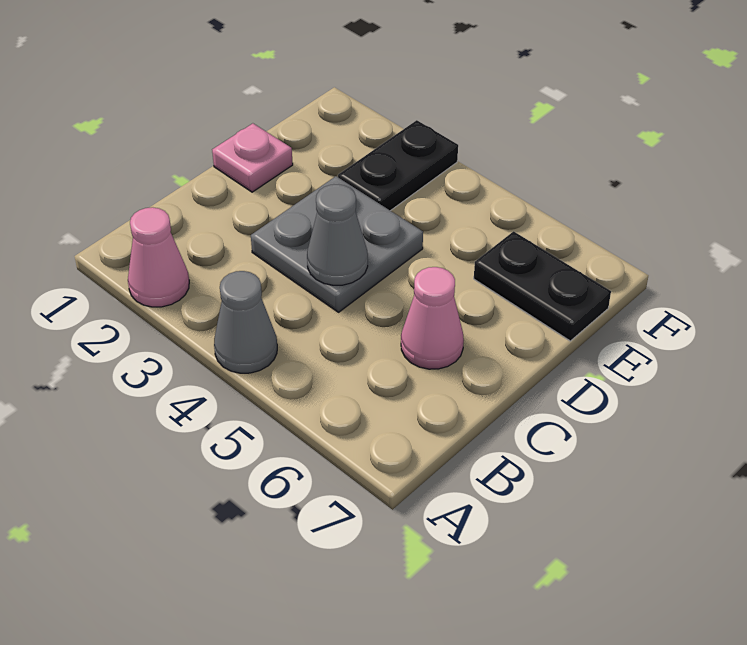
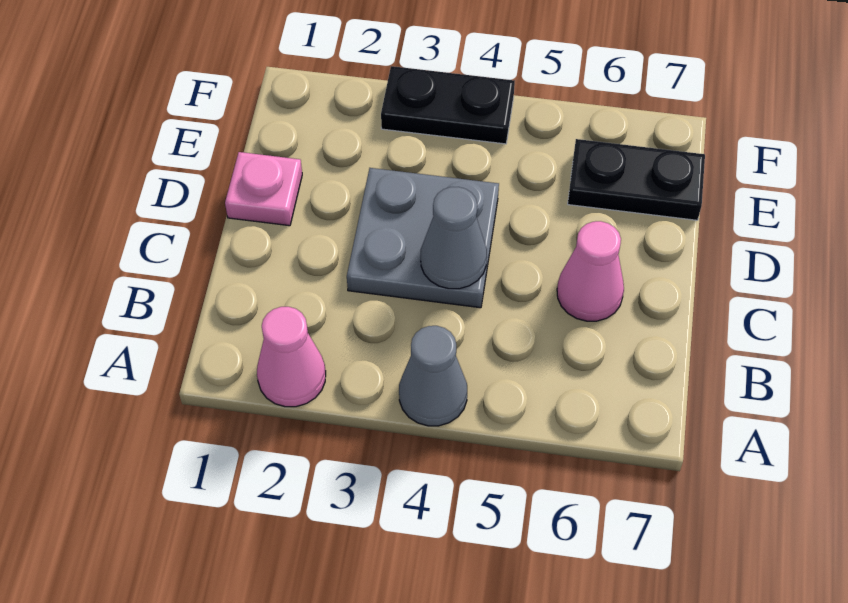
black plate E3:F3 level 1 -> black plate F3:F4 level 1

